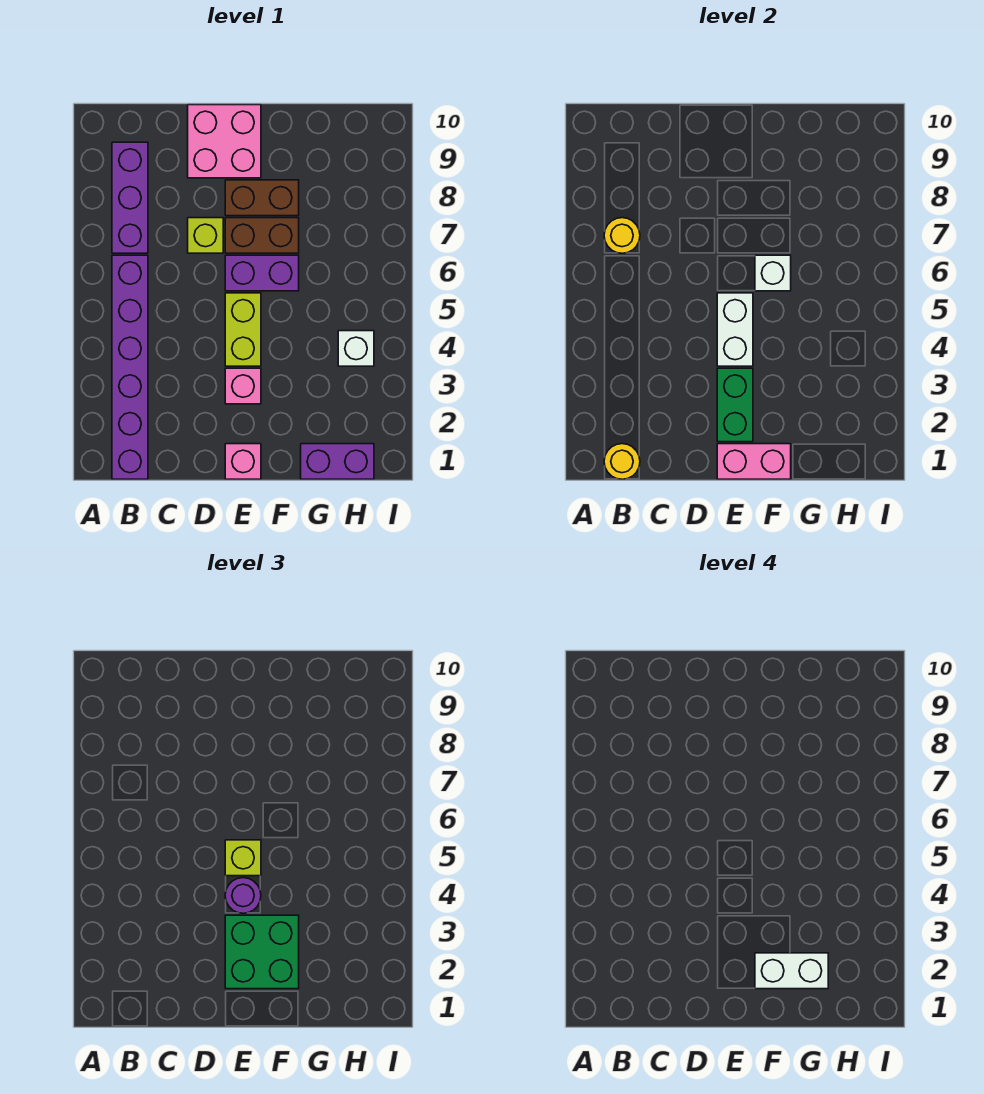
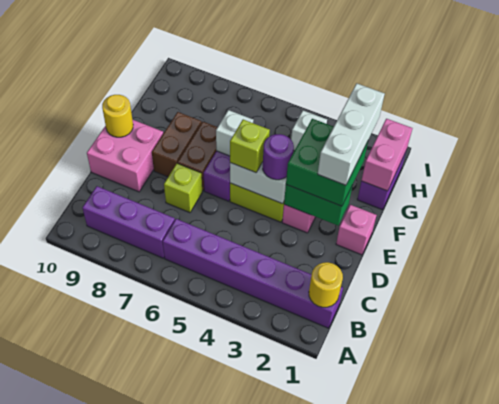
yellow round brick B7 level 2 -> yellow round brick E10 level 2
pink brick E1:F1 level 2 -> pink brick G1:H1 level 2
white brick F2:G2 level 4 -> white brick E2:G2 level 4

